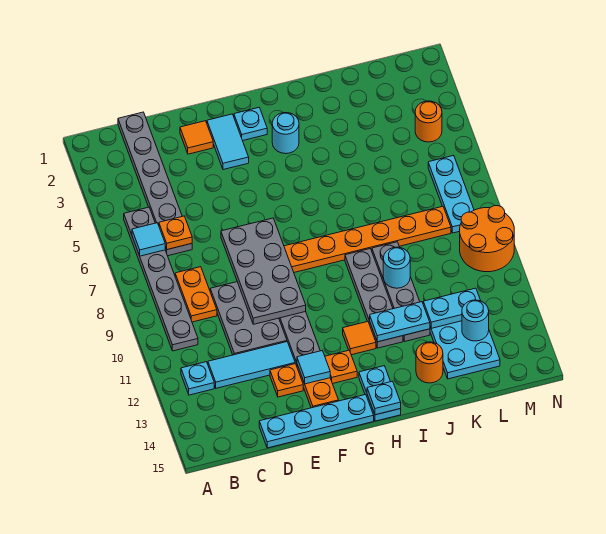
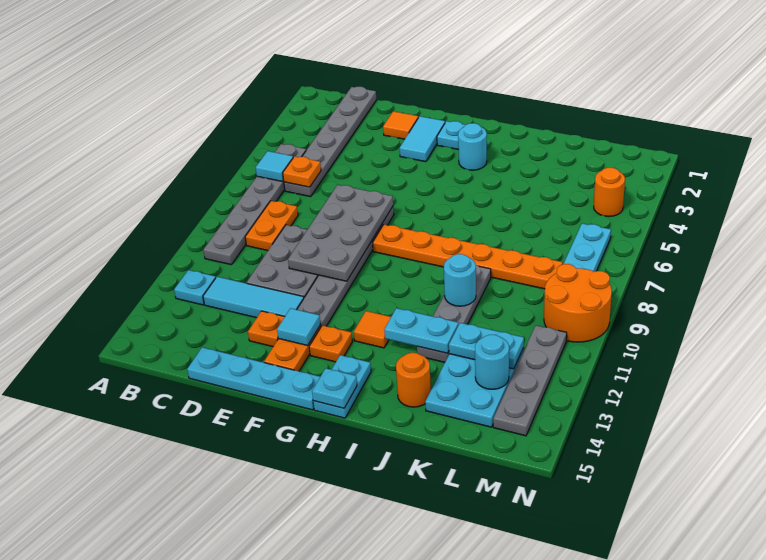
grey plate I9:I12 level 1 -> grey plate M11:M14 level 1

